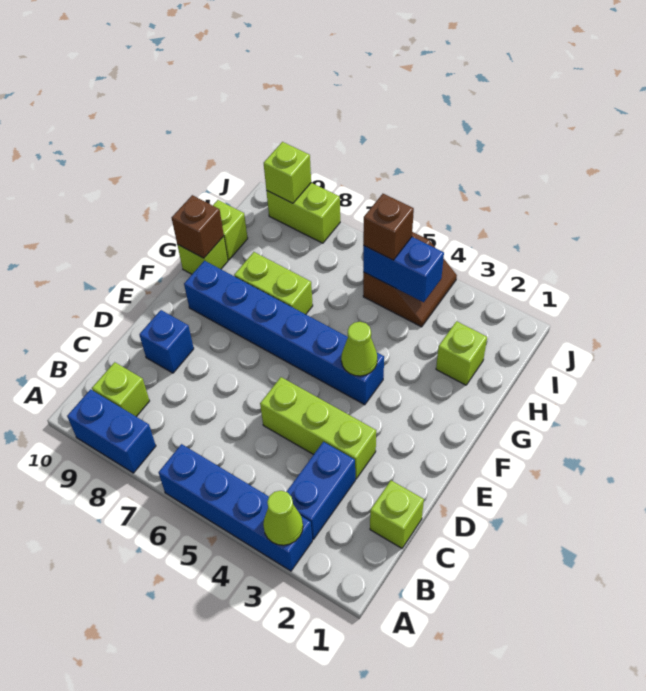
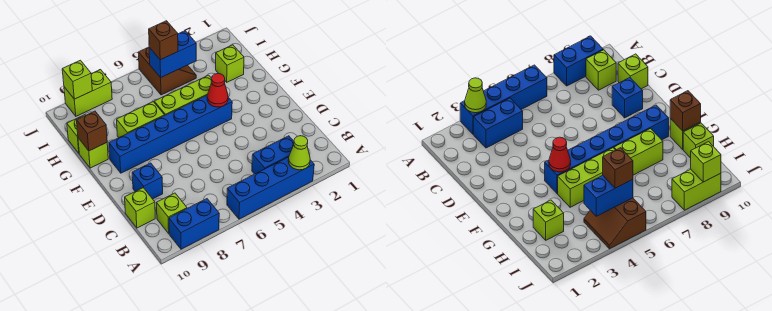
blue brick B3:C3 level 1 -> blue brick B3:B4 level 1
lime brick C1 level 1 -> lime brick C10 level 1
lime brick D3:D5 level 1 -> lime brick G4:G6 level 1
lime cone F4 level 2 -> red cone F4 level 2

